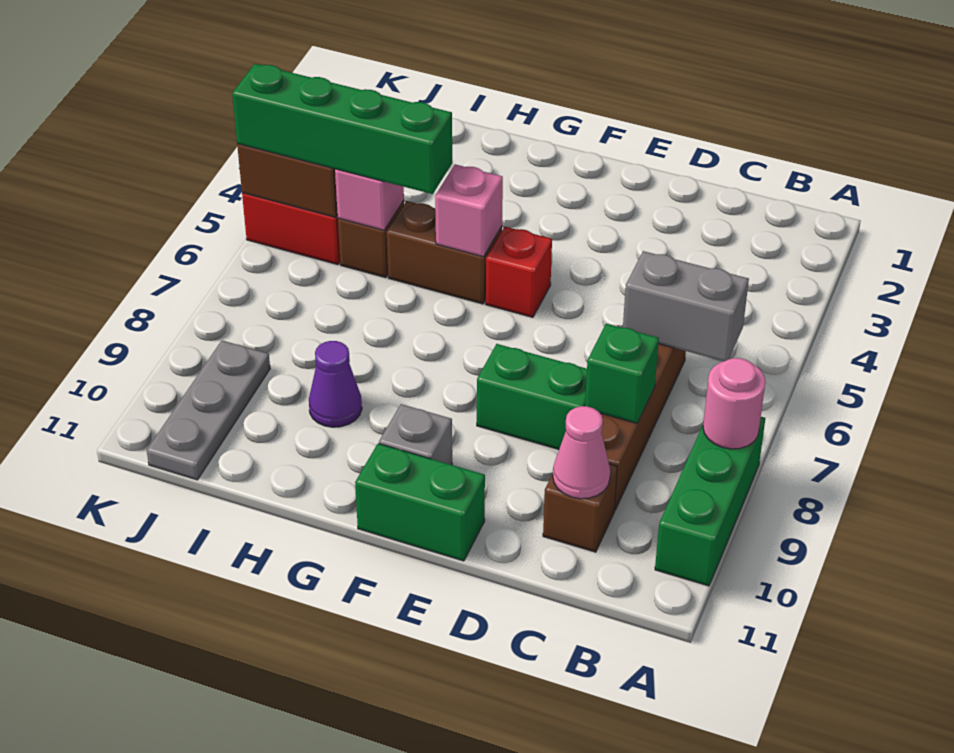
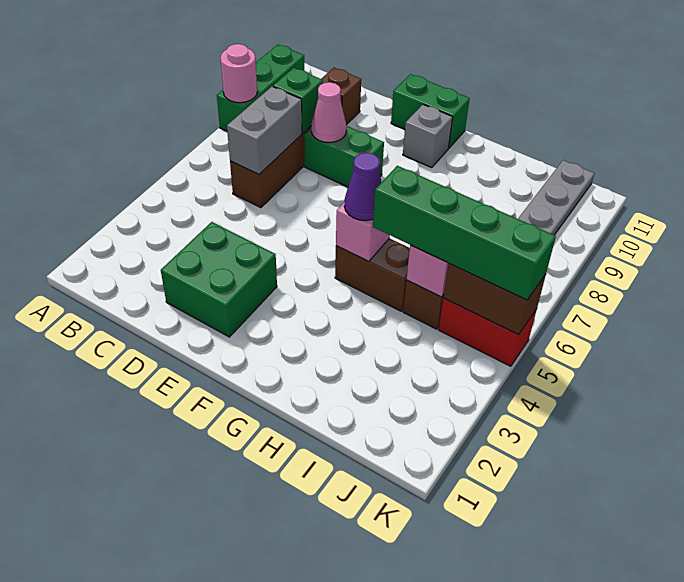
grey brick B6:C6 level 2 -> grey brick C6:C7 level 2
pink cone C10 level 2 -> pink cone D8 level 2
none -> green brick D2:E3 level 1
red brick F5 level 1 -> none
purple cone H9 level 1 -> purple cone G5 level 3

